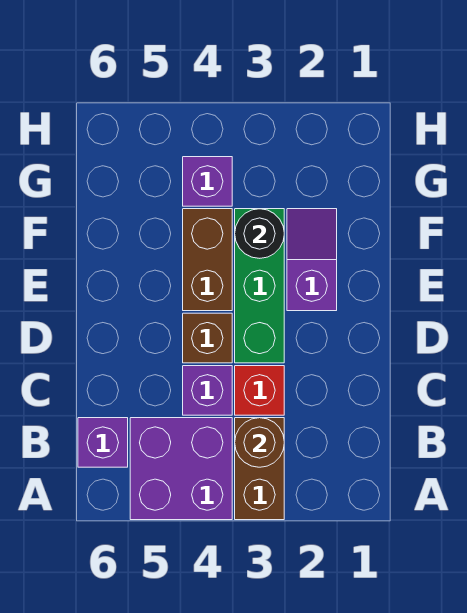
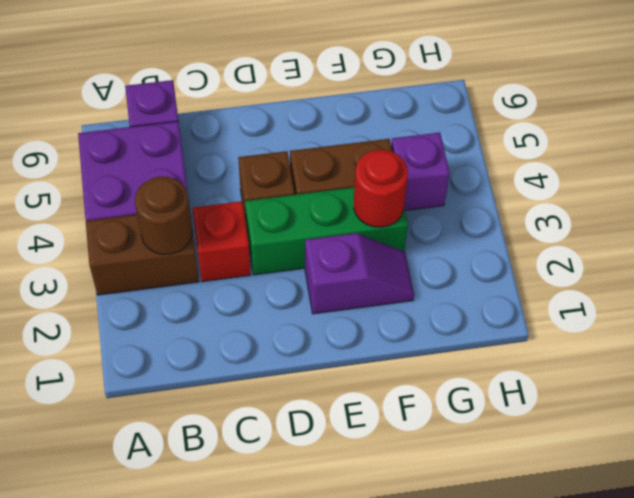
purple brick C4 level 1 -> none
black round brick F3 level 2 -> red round brick F3 level 2

